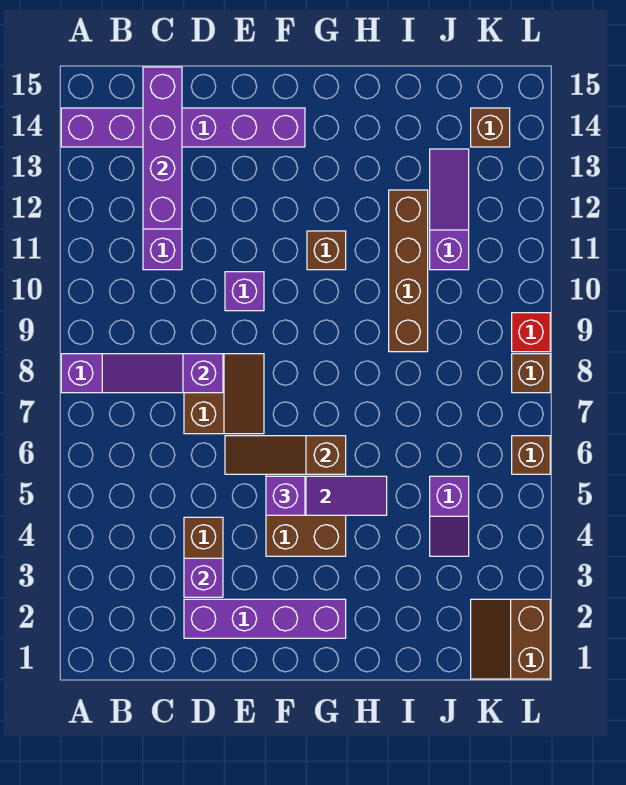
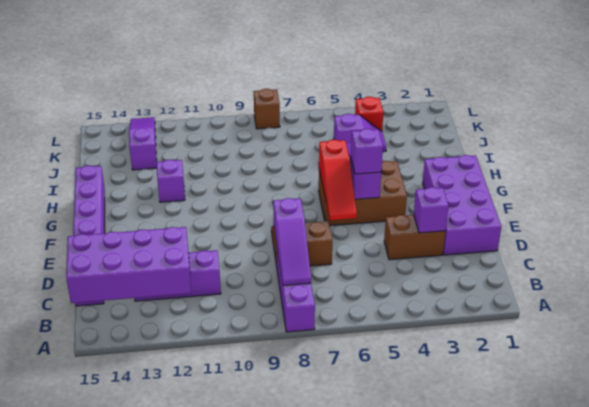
purple brick A14:F14 level 1 -> purple brick C15:H15 level 1
purple brick C12:C15 level 2 -> purple brick B12:C15 level 2
purple brick D2:G2 level 1 -> purple brick D1:G2 level 1
brown slope E6:G6 level 2 top G -> red slope E6:G6 level 2 top G
purple brick E10 level 1 -> purple brick H12 level 1
brown brick G11 level 1 -> none
brown brick I9:I12 level 1 -> none
purple slope J11:J13 level 1 top 11 -> purple slope J13:L13 level 1 top J
brown slope K1:L2 level 1 top L -> none
brown brick K14 level 1 -> none
brown brick L6 level 1 -> none
red brick L9 level 1 -> red brick K4 level 1

